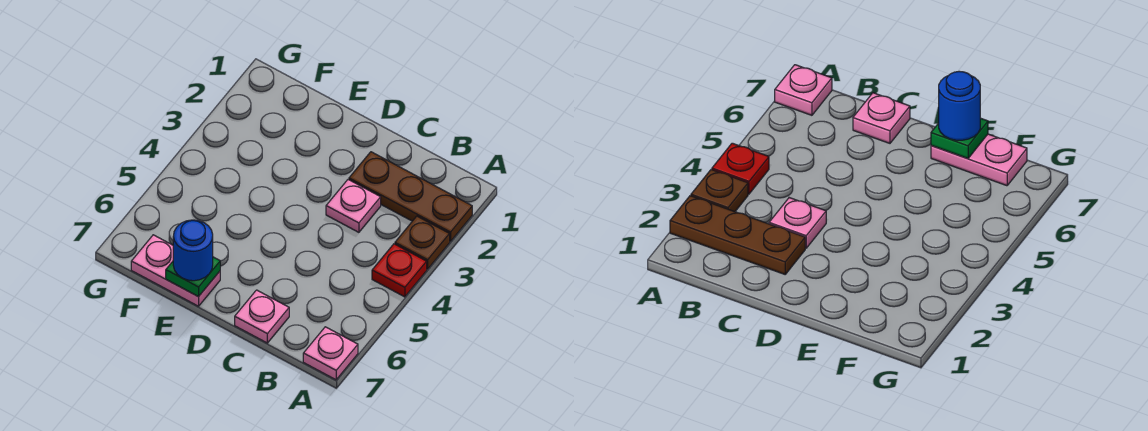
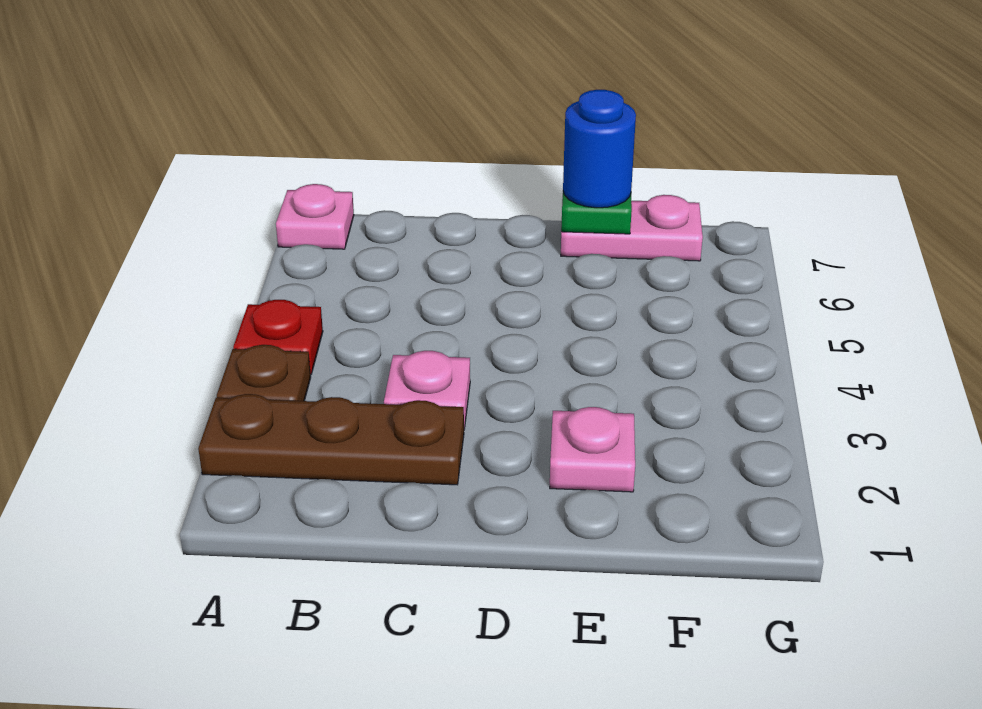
pink plate C7 level 1 -> pink plate E2 level 1

